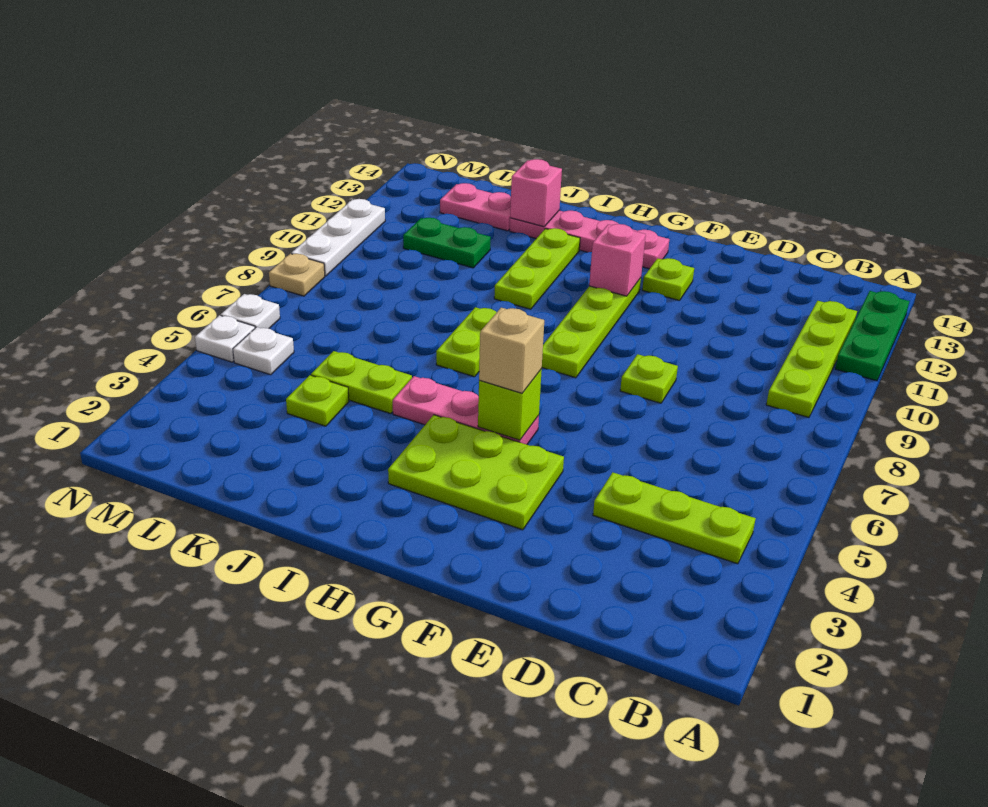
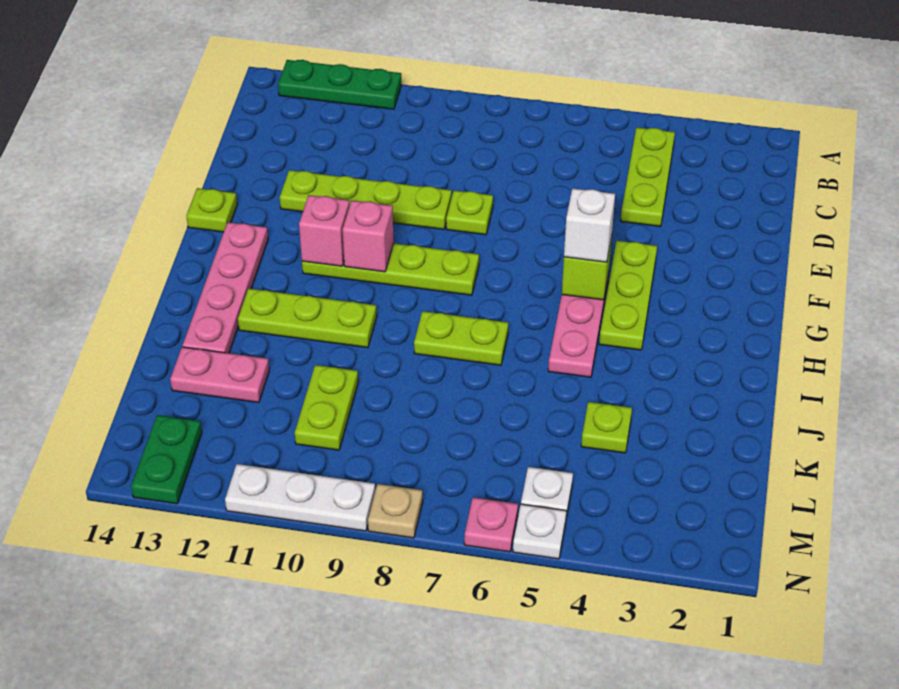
lime plate B9:B12 level 1 -> lime plate E9:E12 level 1
lime plate F3:H4 level 1 -> lime plate F4:H4 level 1
lime plate F12 level 1 -> lime plate F14 level 1
tan brick G5 level 3 -> white brick G5 level 3
lime plate J5:K5 level 1 -> lime plate K10:L10 level 1
pink brick J13 level 2 -> pink brick G10 level 2
green plate K11:L11 level 1 -> green plate M13:N13 level 1
pink plate K13:L13 level 1 -> pink plate K12:K13 level 1
white plate N6 level 1 -> pink plate N6 level 1

